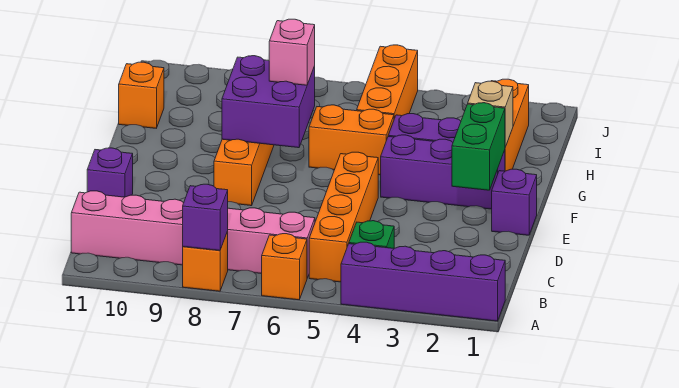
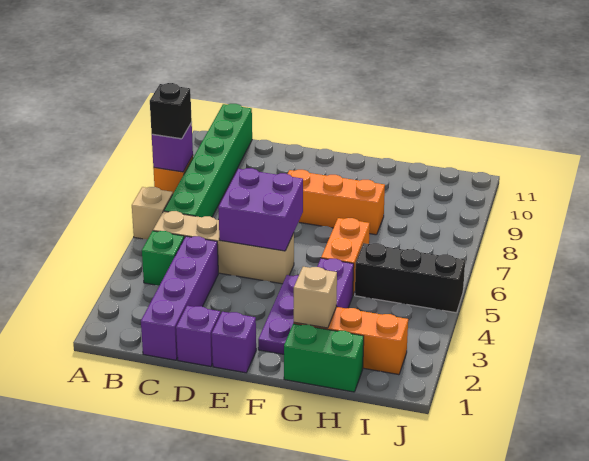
purple brick A1:A4 level 1 -> purple brick C1:C4 level 1
orange brick A6 level 1 -> tan brick A6 level 1
none -> black brick A8 level 3
orange brick B5:E5 level 1 -> tan brick B5:E5 level 1
pink brick B6:B11 level 1 -> green brick B6:B11 level 1
purple brick D11 level 1 -> purple brick D1 level 1
green brick E2:F2 level 2 -> green brick G1:H1 level 1
purple brick F2:F4 level 1 -> purple plate F2:F4 level 1
purple brick F7:G8 level 2 -> purple brick D5:E6 level 2
pink brick G7 level 3 -> none
orange brick H5:J5 level 1 -> black brick H5:J5 level 1
orange brick H11 level 1 -> none

